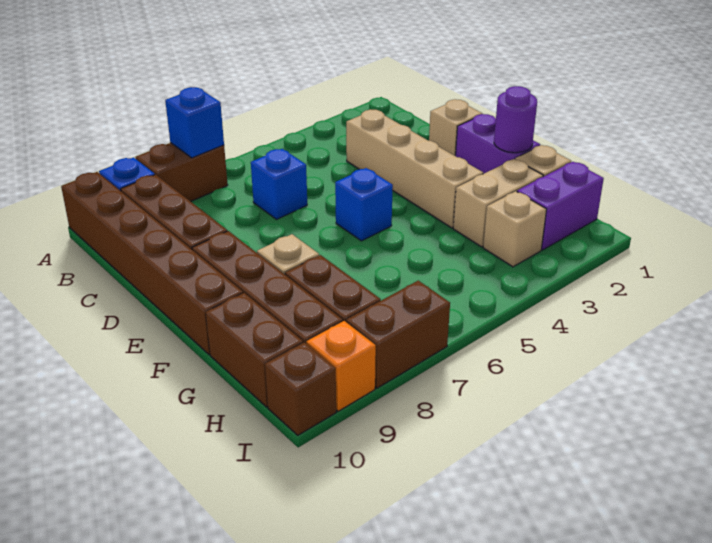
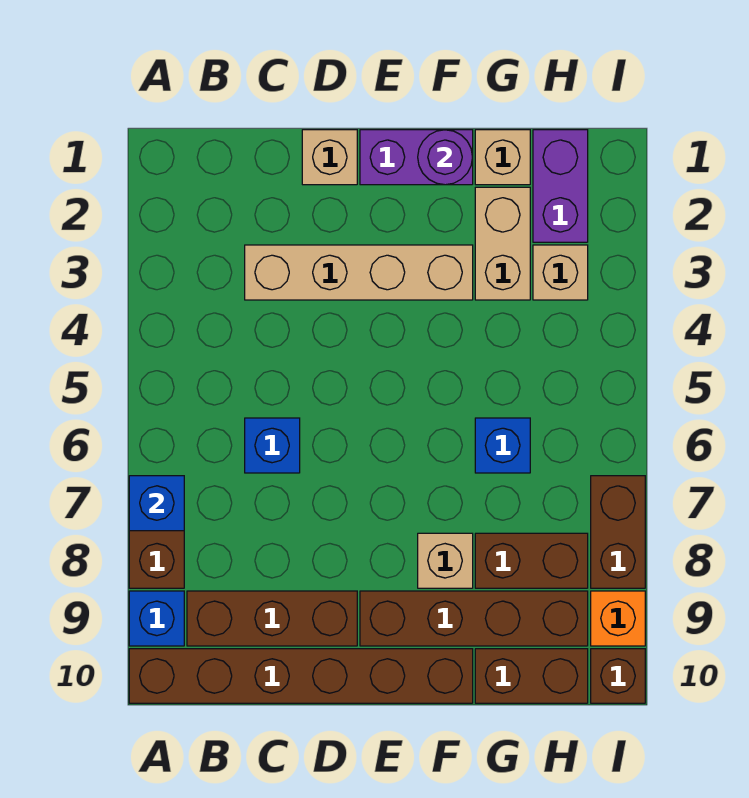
blue brick E5 level 1 -> blue brick G6 level 1

